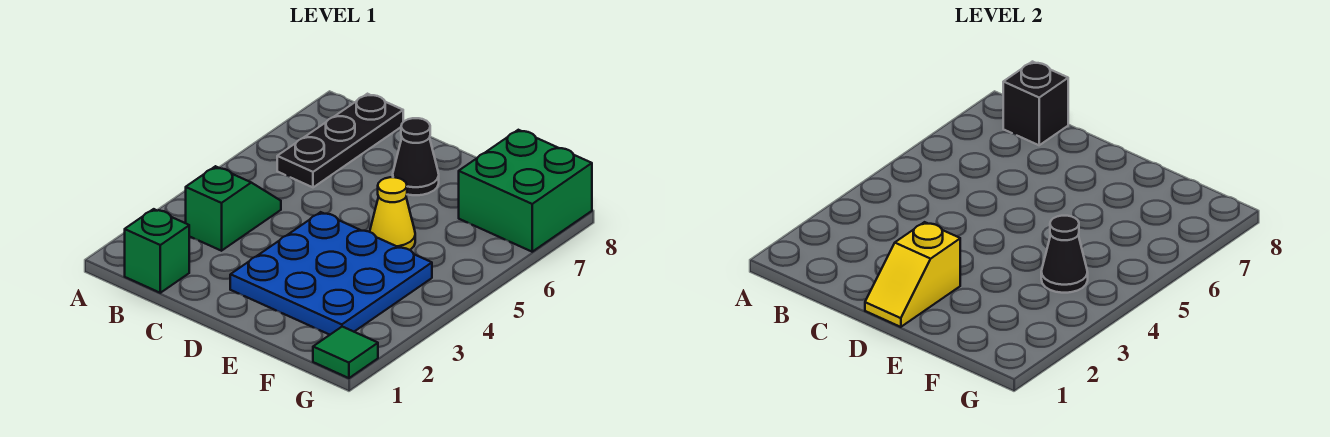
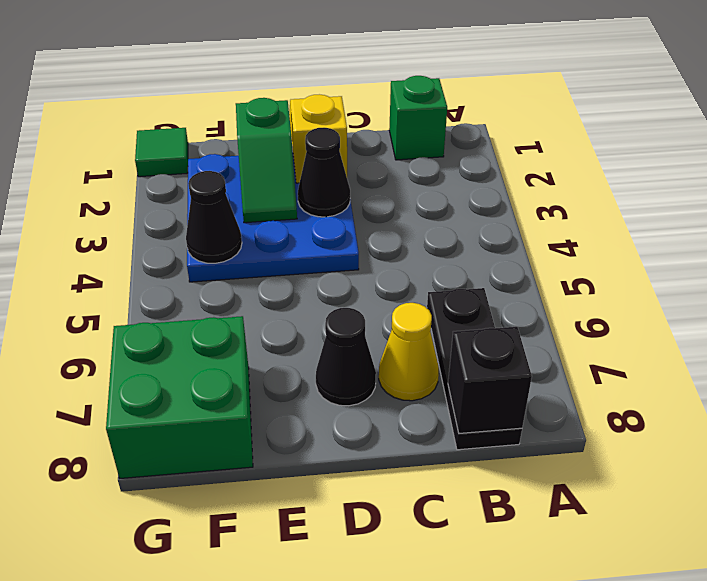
green slope B3:B4 level 1 top 3 -> green slope E2:E3 level 2 top 2
none -> black cone D3 level 2
yellow cone E5 level 1 -> yellow cone C7 level 1

